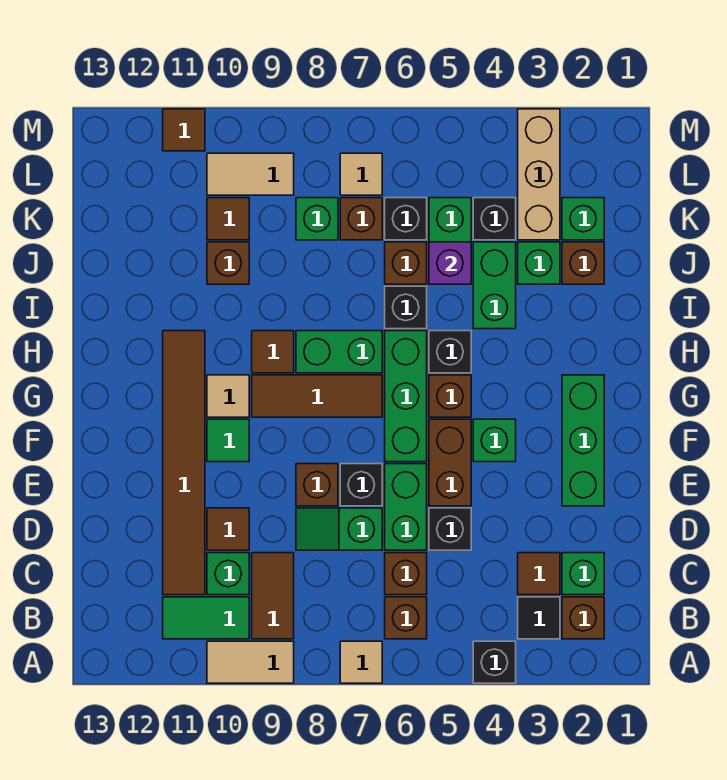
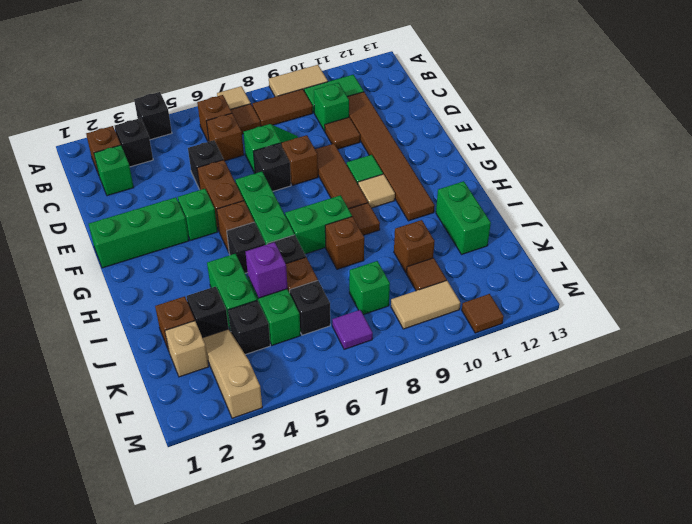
black tile B3 level 1 -> black brick B3 level 1
brown tile B9:C9 level 1 -> brown tile B8:B9 level 1
brown tile C3 level 1 -> brown tile B7 level 1
green brick D6:E6 level 1 -> green brick I12:J12 level 1
green brick E2:G2 level 1 -> green brick F1:F3 level 1
brown tile G7:G9 level 1 -> brown tile E9:G9 level 1
green brick J3 level 1 -> black brick J3 level 1
green brick K2 level 1 -> tan brick K2 level 1
tan brick K3:M3 level 1 -> tan slope K3:M3 level 1 top M
brown brick K7 level 1 -> brown brick I8 level 1
tan tile L7 level 1 -> purple tile L7 level 1

